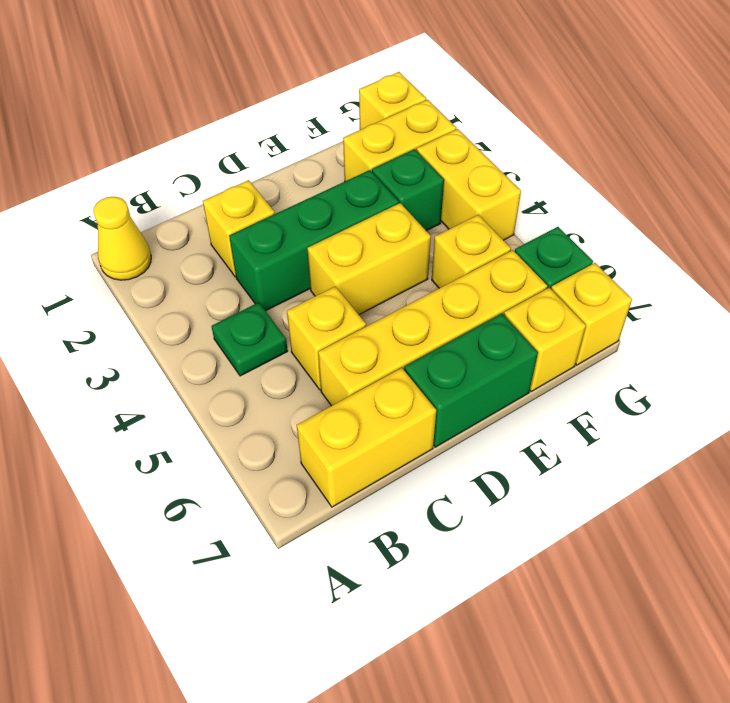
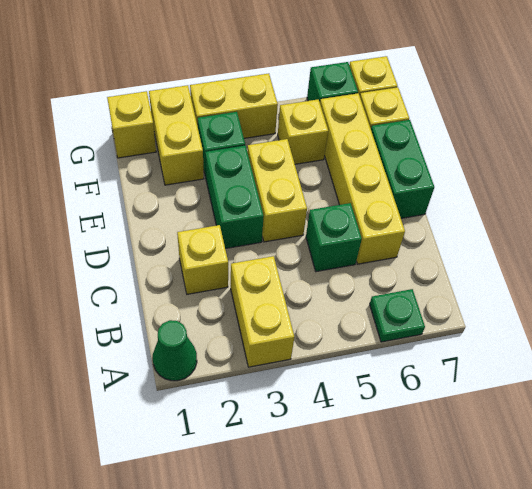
yellow cone A1 level 1 -> green cone A1 level 1
green plate B4 level 1 -> green plate A6 level 1
yellow brick B7:C7 level 1 -> yellow brick A3:B3 level 1
green brick C3:E3 level 1 -> green brick D3:E3 level 1
yellow brick C5 level 1 -> green brick C5 level 1

